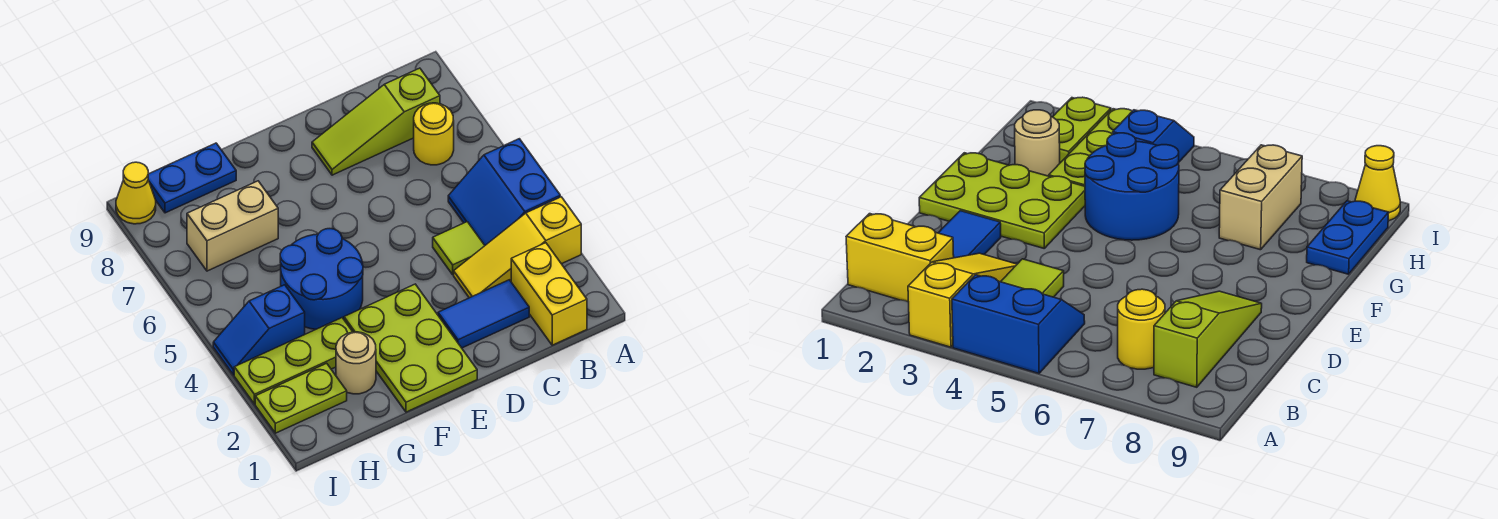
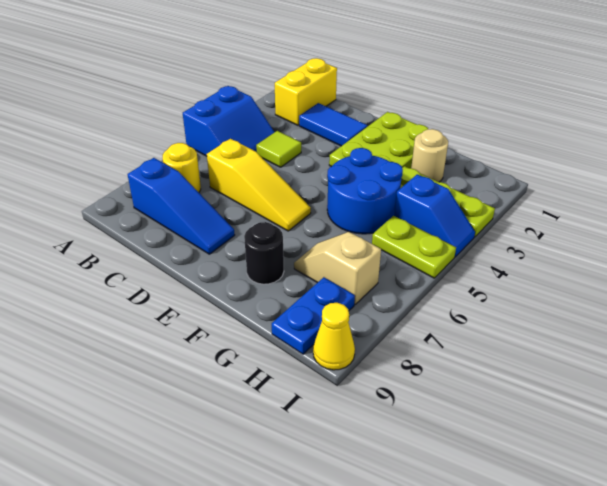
yellow slope A3:C3 level 1 top A -> yellow slope C6:E6 level 1 top C
lime slope B8:D8 level 1 top B -> blue slope B8:D8 level 1 top B
none -> black round brick F8 level 1
tan brick G7:H7 level 1 -> tan slope G7:H7 level 1 top H
blue plate G9:H9 level 1 -> blue plate H8:H9 level 1
lime plate H2:I2 level 1 -> lime plate H5:I5 level 1

